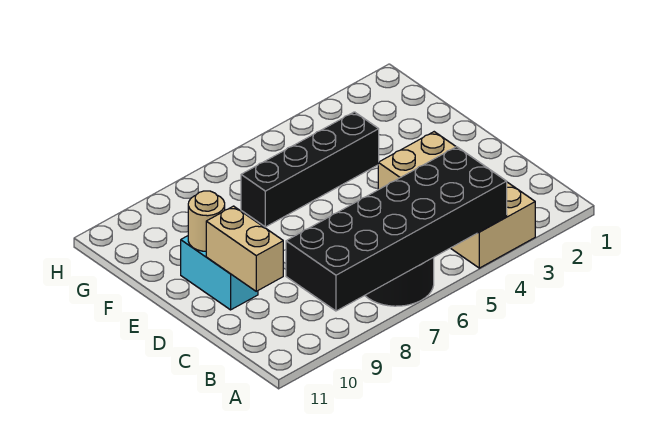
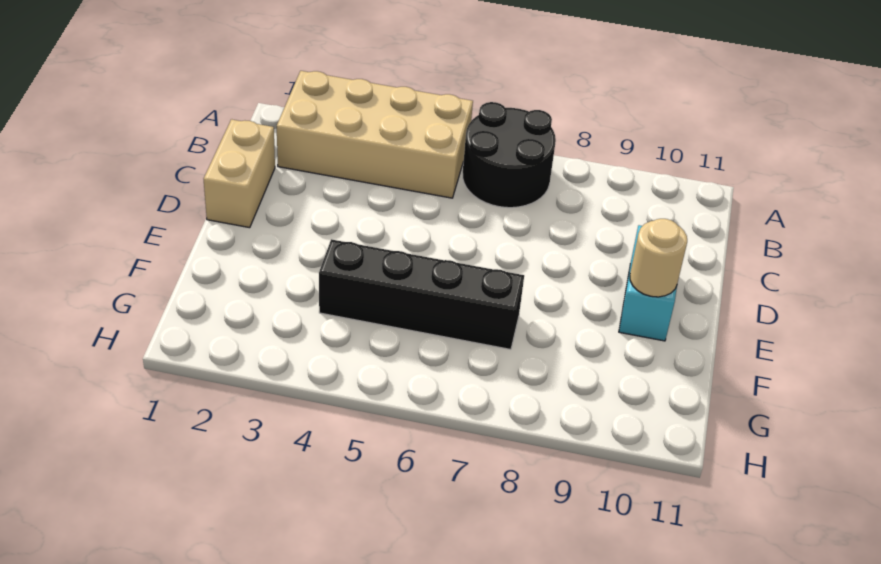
tan brick A3:D4 level 1 -> tan brick A2:B5 level 1
black brick A4:B9 level 2 -> none
tan brick C10:D10 level 2 -> tan brick C1:D1 level 1

